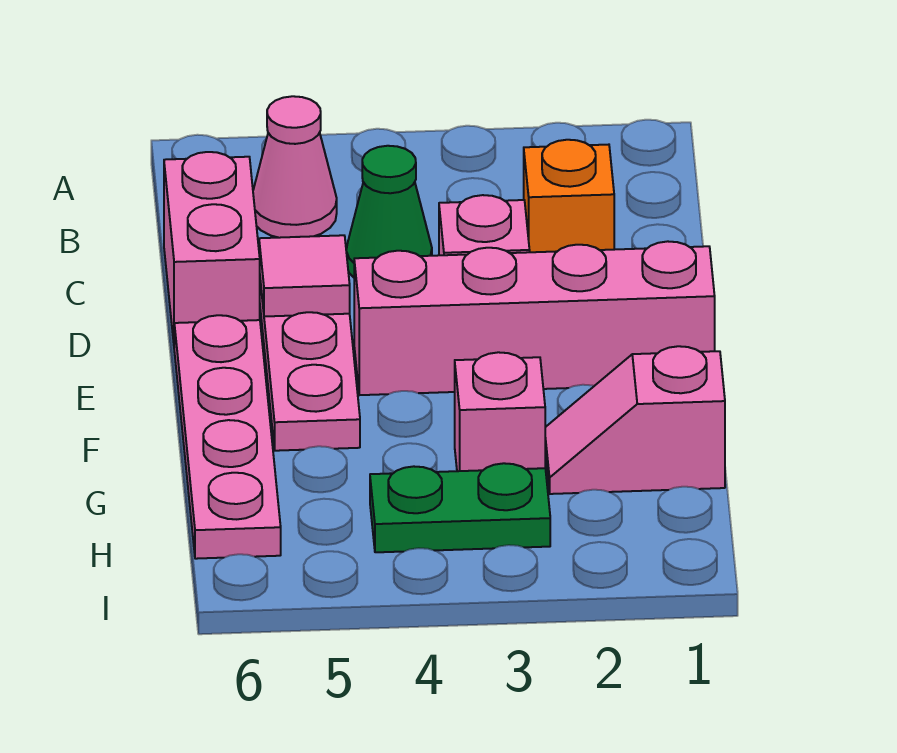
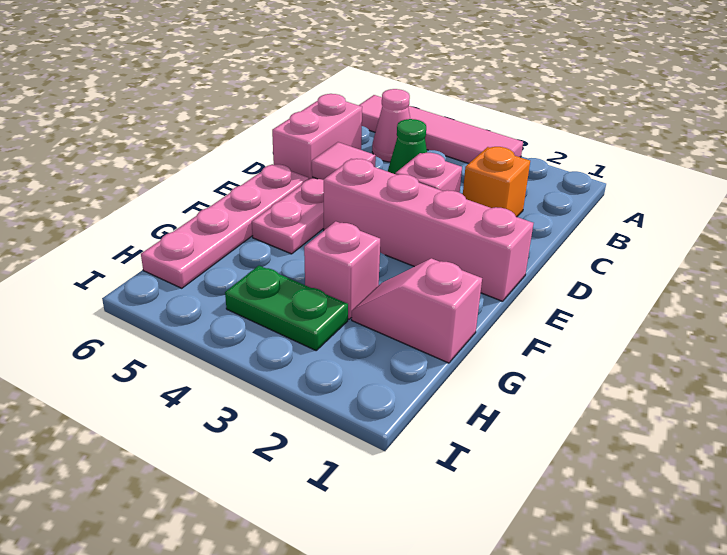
none -> pink tile A3:A6 level 1

